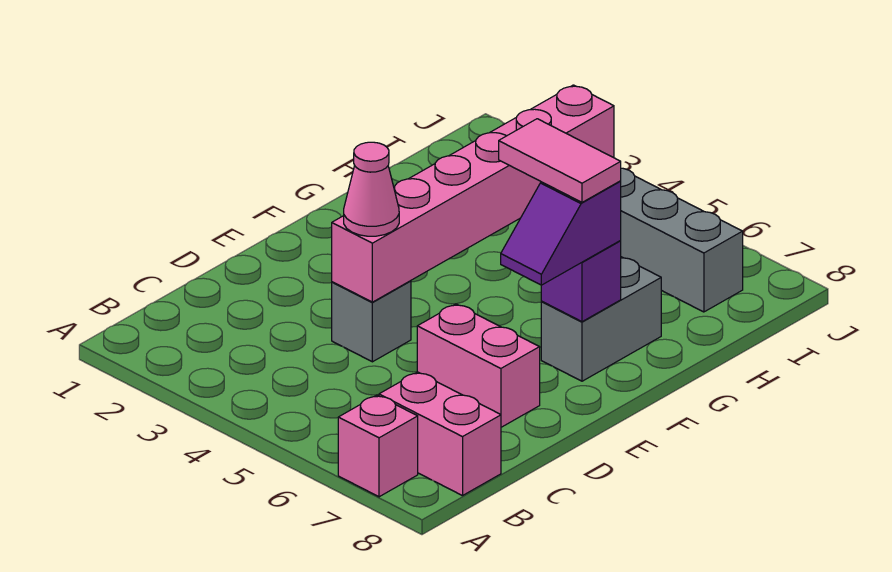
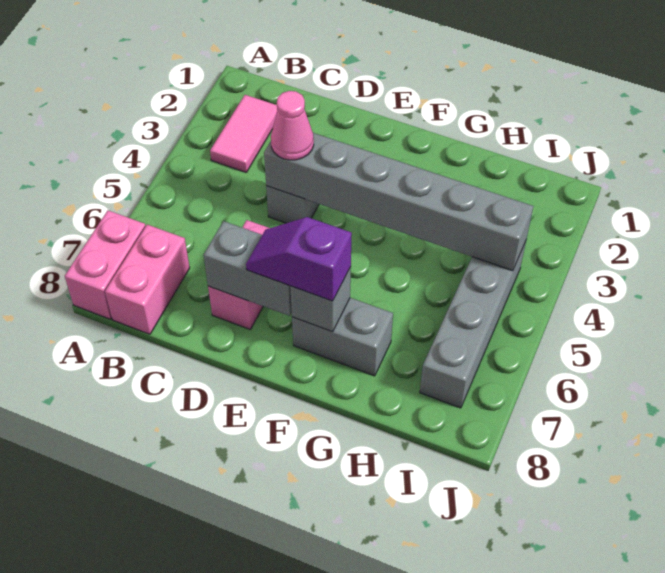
pink brick A7 level 1 -> pink brick A7:A8 level 1
pink brick D4:I4 level 2 -> grey brick D4:I4 level 2
none -> grey brick D7:E7 level 2
pink tile F6:F7 level 4 -> pink tile B2:B3 level 1
purple brick F7 level 2 -> grey brick F7 level 2

